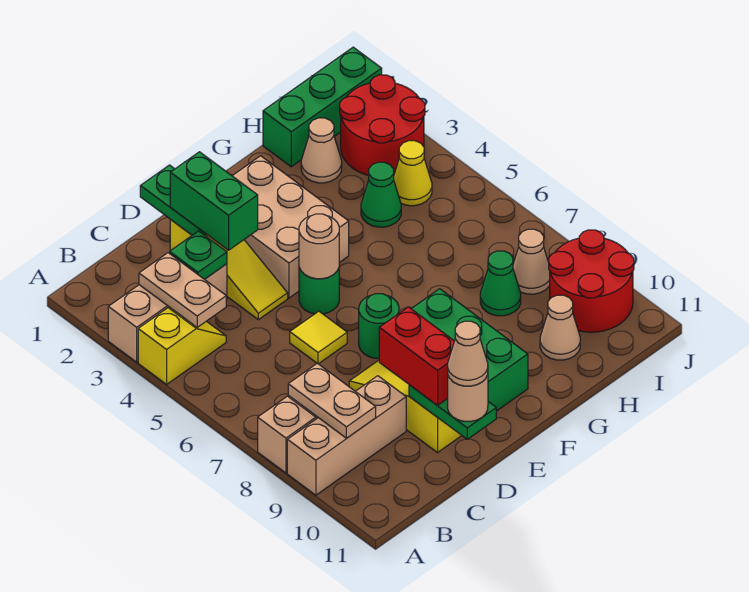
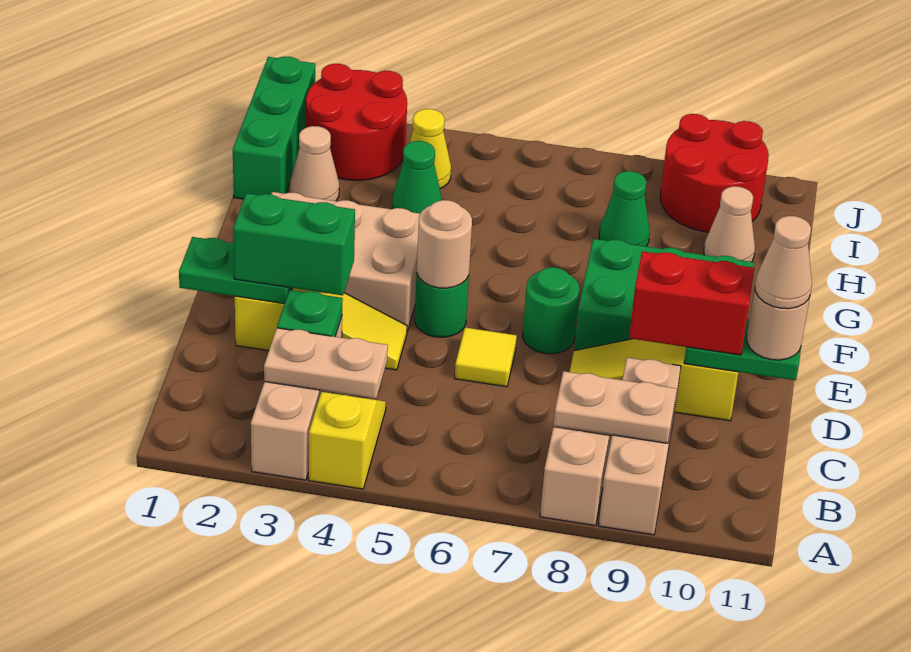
tan cone I8 level 1 -> none

